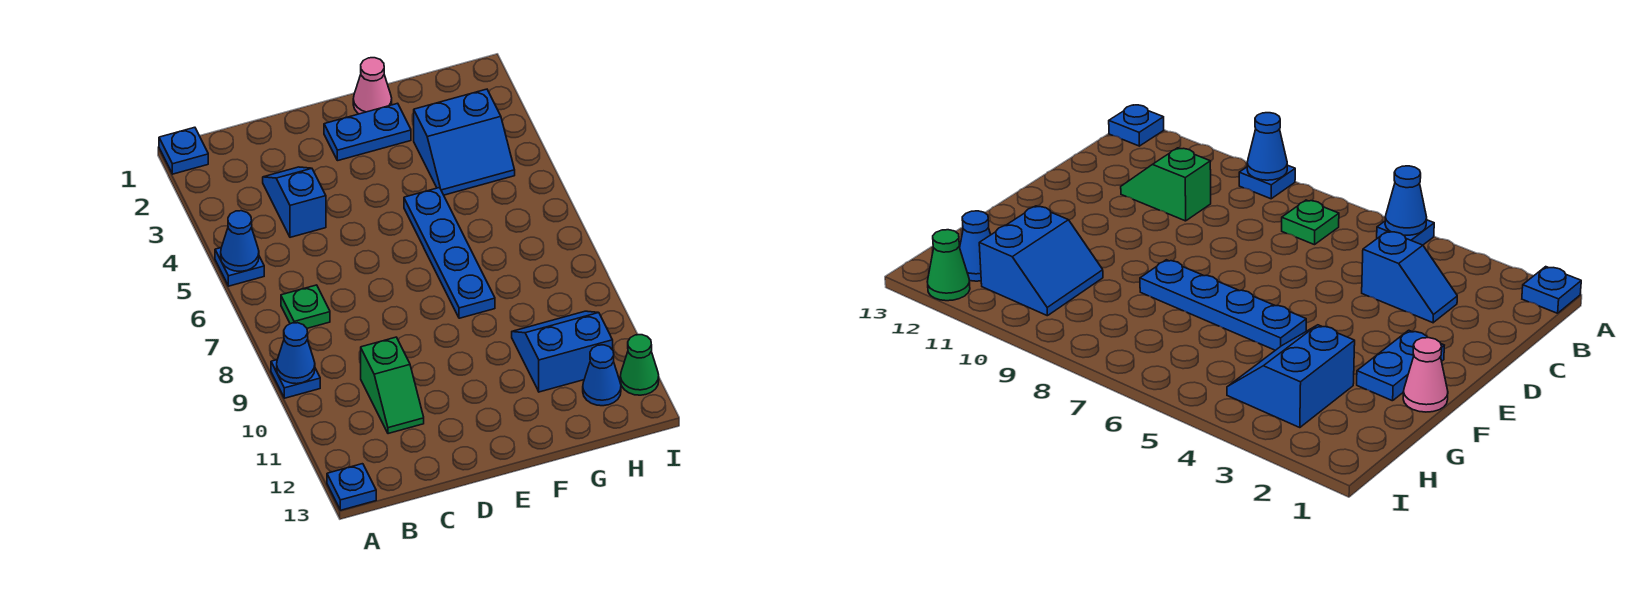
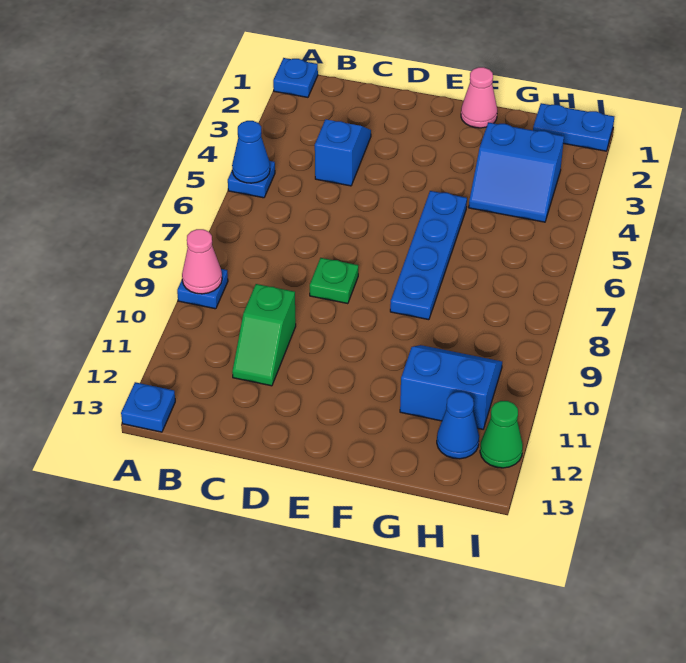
blue cone A9 level 2 -> pink cone A9 level 2
green plate B7 level 1 -> green plate D8 level 1
blue plate E2:F2 level 1 -> blue plate H1:I1 level 1

